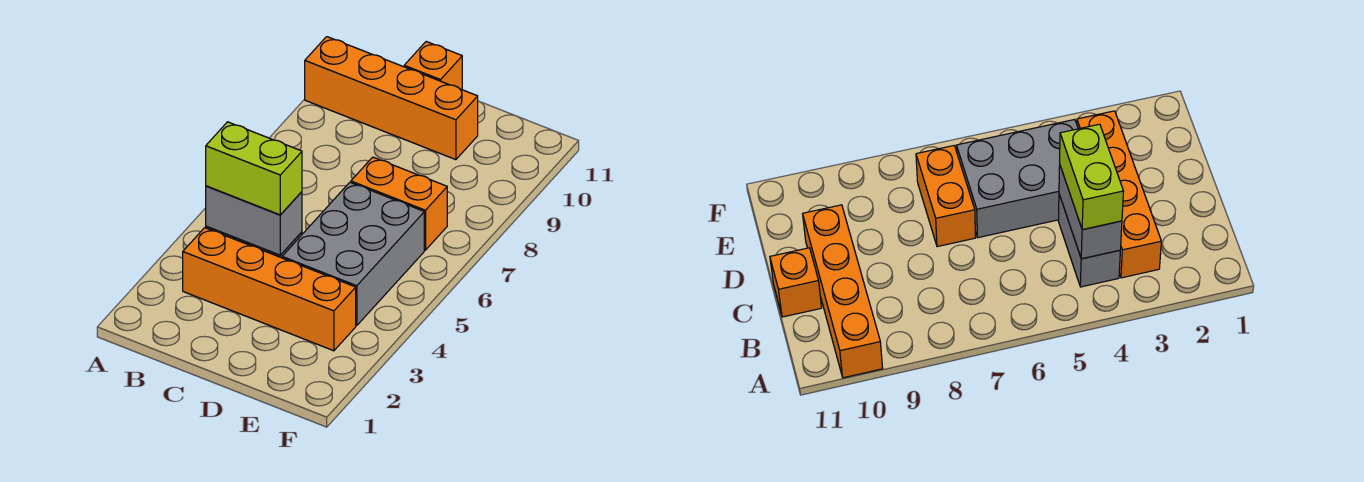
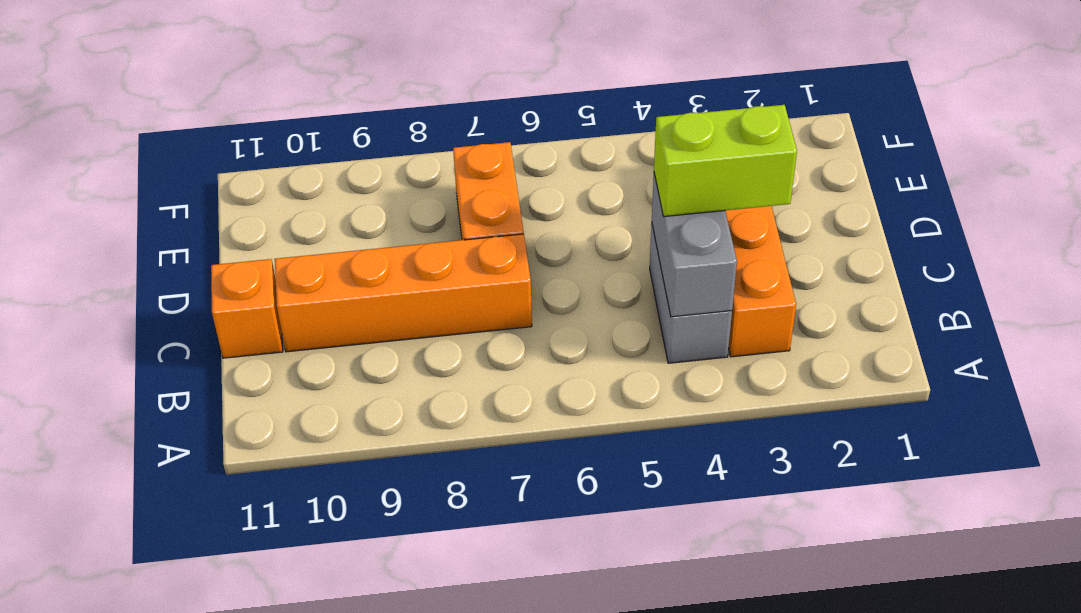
orange brick A10:D10 level 1 -> orange brick C7:C10 level 1
lime brick B4:C4 level 3 -> lime brick C3:C4 level 3
grey brick D4:E6 level 1 -> none

